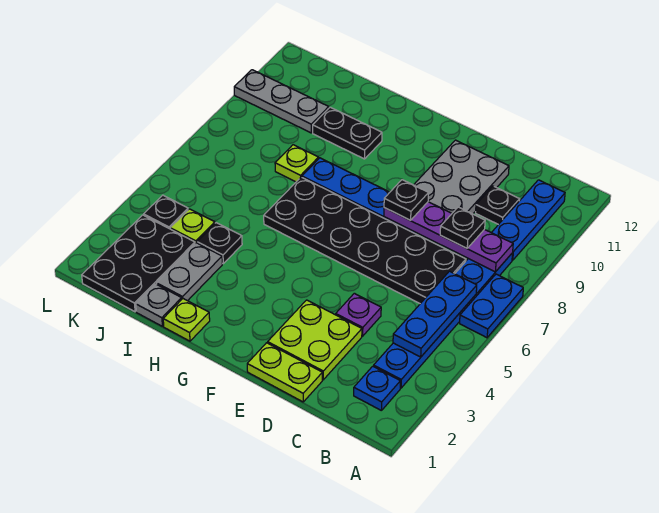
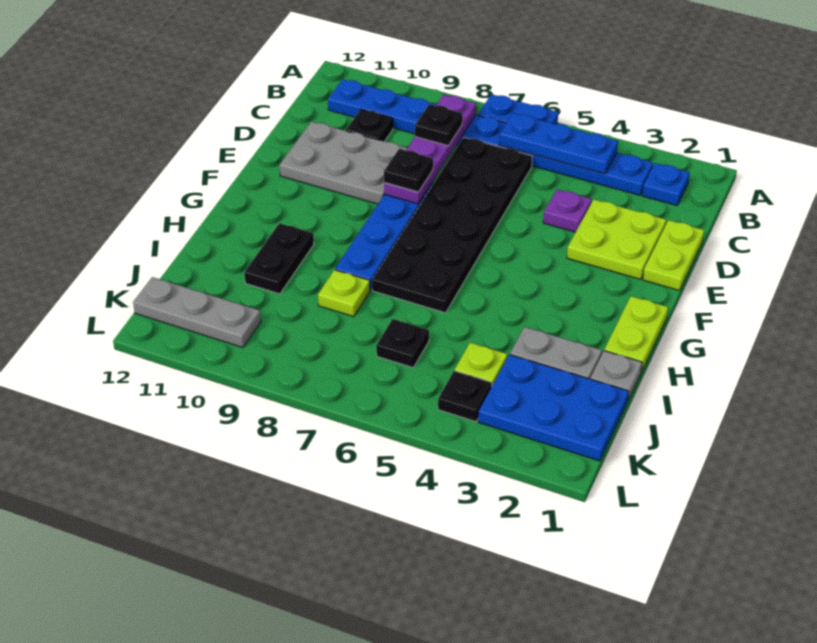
lime plate H1 level 1 -> lime plate G1:H1 level 1
black plate I4 level 1 -> black plate J6 level 1
black plate J1:K3 level 1 -> blue plate J1:K3 level 1
grey plate J10:L10 level 1 -> grey plate K10:K12 level 1

